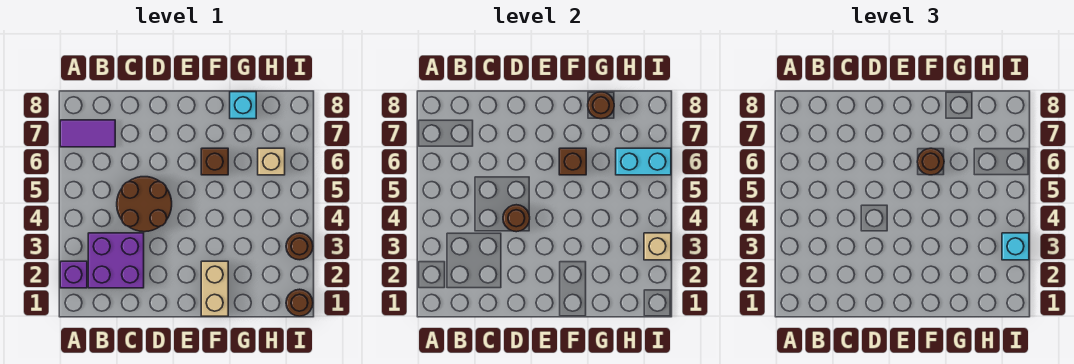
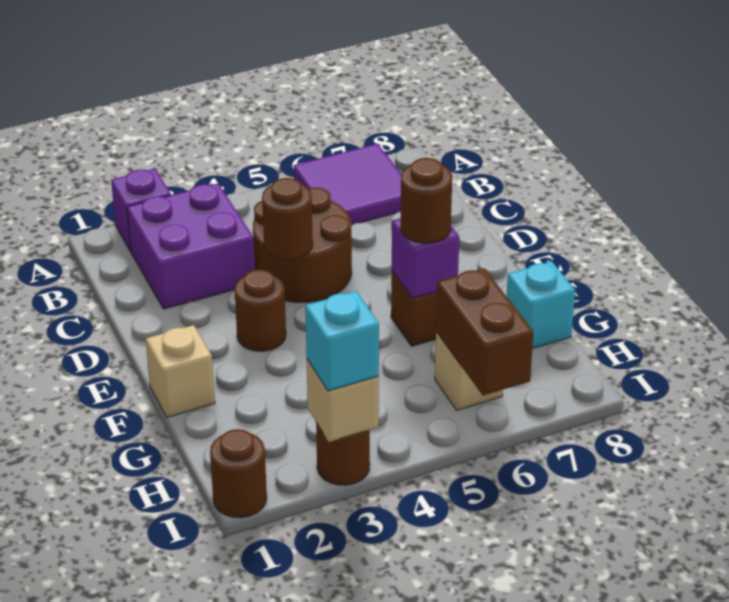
purple tile A7:B7 level 1 -> purple tile A6:B7 level 1
tan brick F1:F2 level 1 -> tan brick F1 level 1
brown brick F6 level 2 -> purple brick F6 level 2
brown round brick G8 level 2 -> brown round brick E3 level 1
cyan brick H6:I6 level 2 -> brown brick H6:I6 level 2

